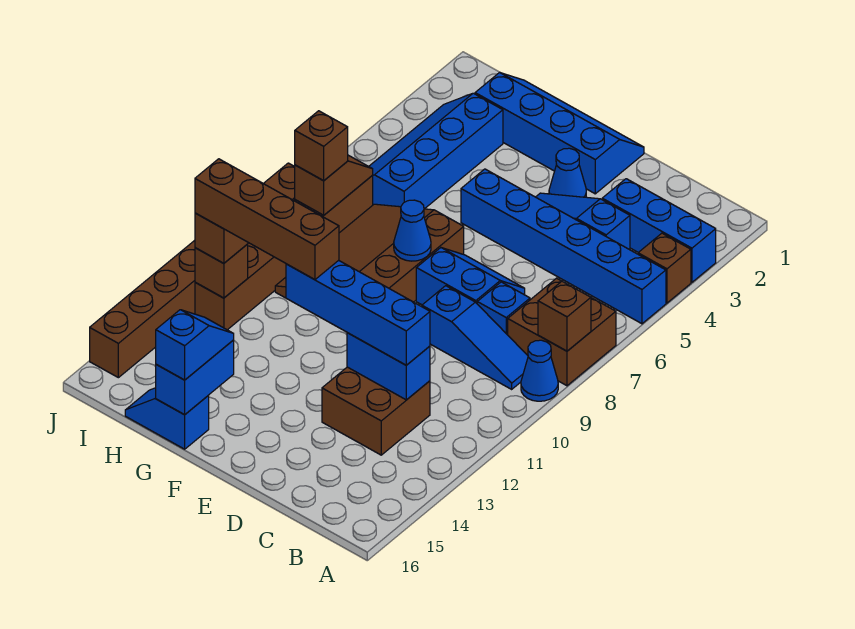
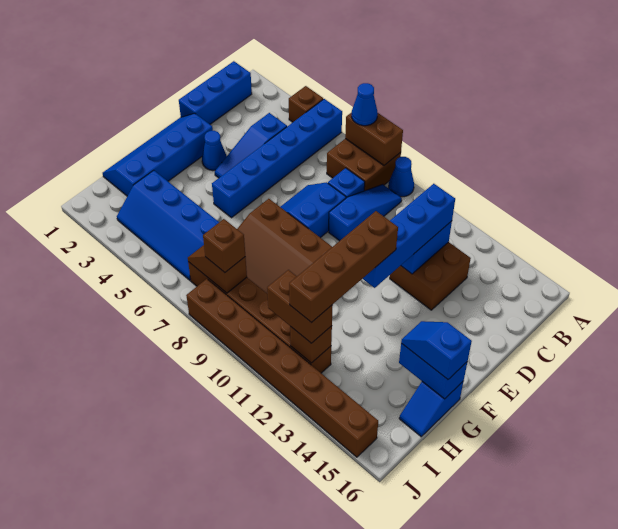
blue brick A3:C3 level 1 -> blue brick B1:D1 level 1
brown brick A8 level 2 -> brown brick A7:A8 level 2
blue cone F8 level 2 -> blue cone A7 level 3

